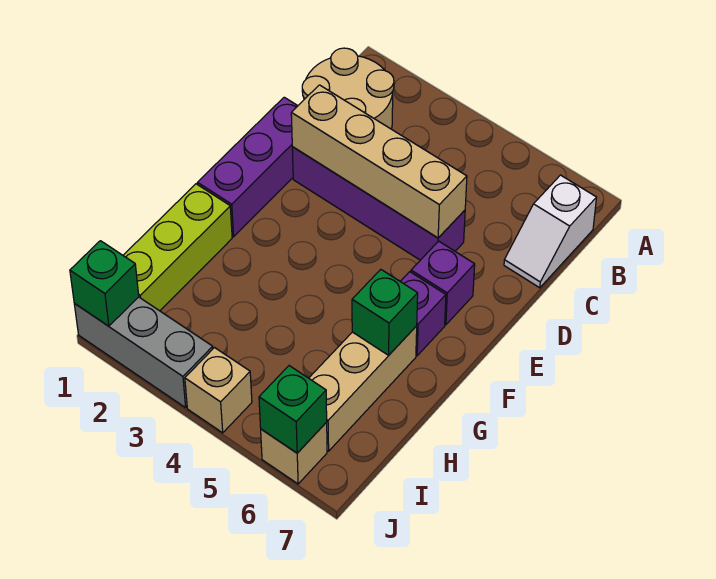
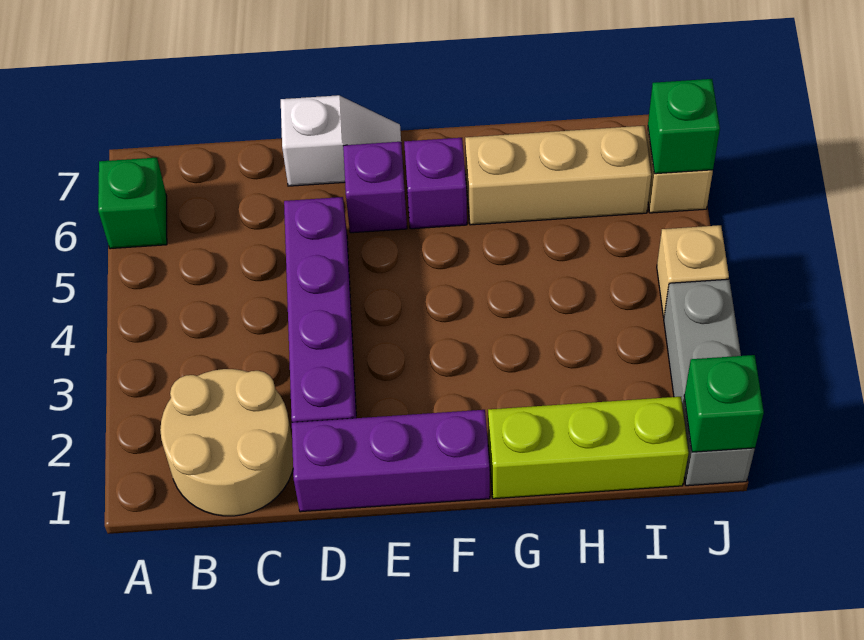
white slope B7:C7 level 1 top B -> white slope D7:E7 level 1 top D
tan brick D2:D5 level 2 -> none
green brick G6 level 2 -> green brick A6 level 1

